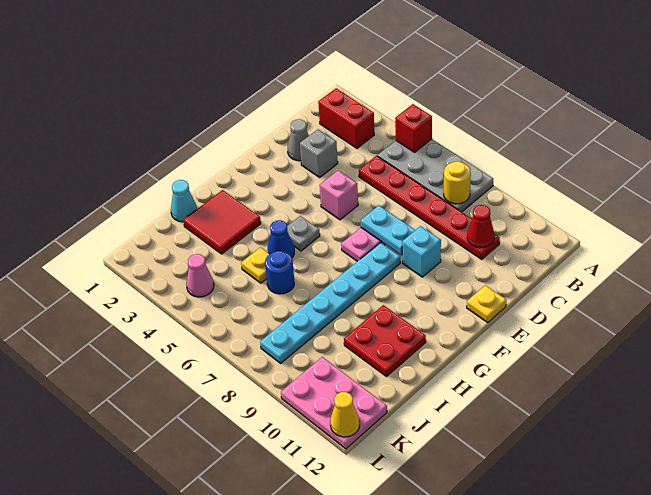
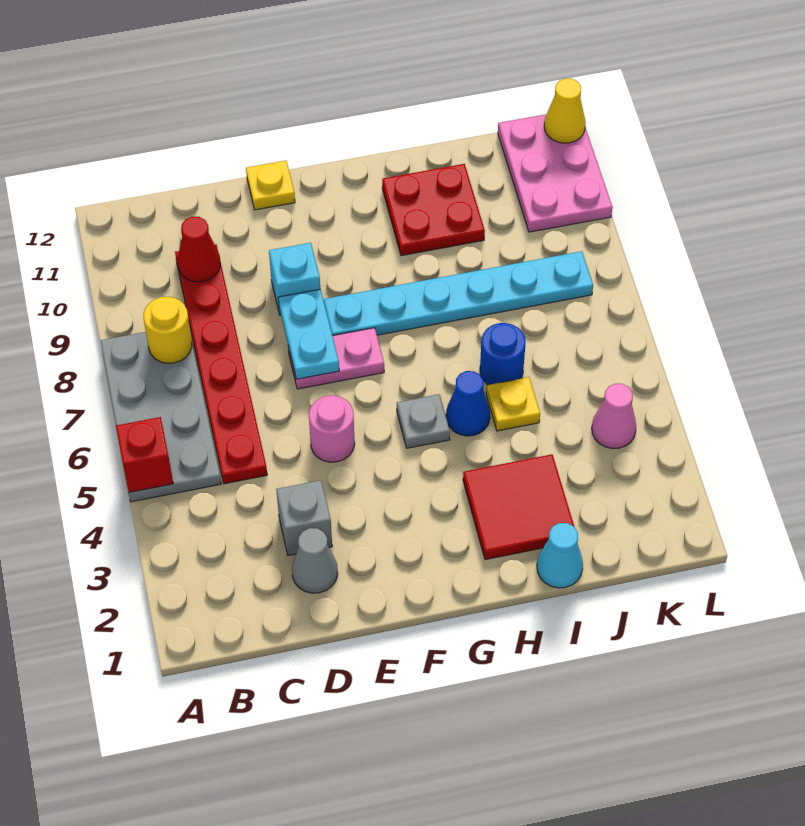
red brick B2:B3 level 1 -> none
pink brick E5 level 1 -> pink round brick E5 level 1

